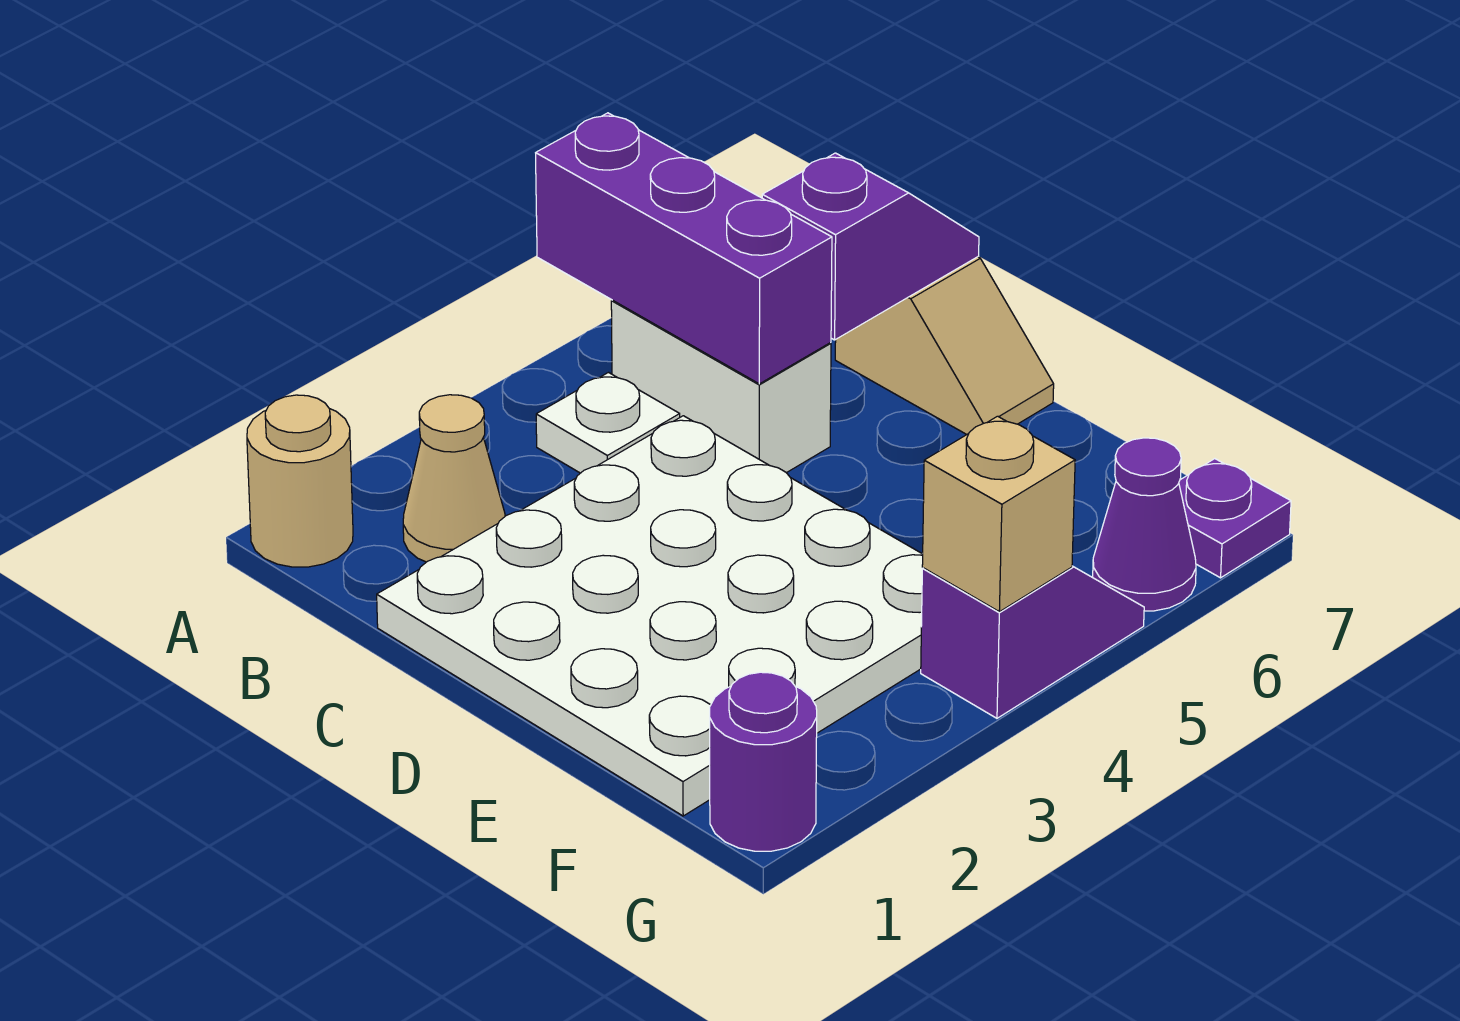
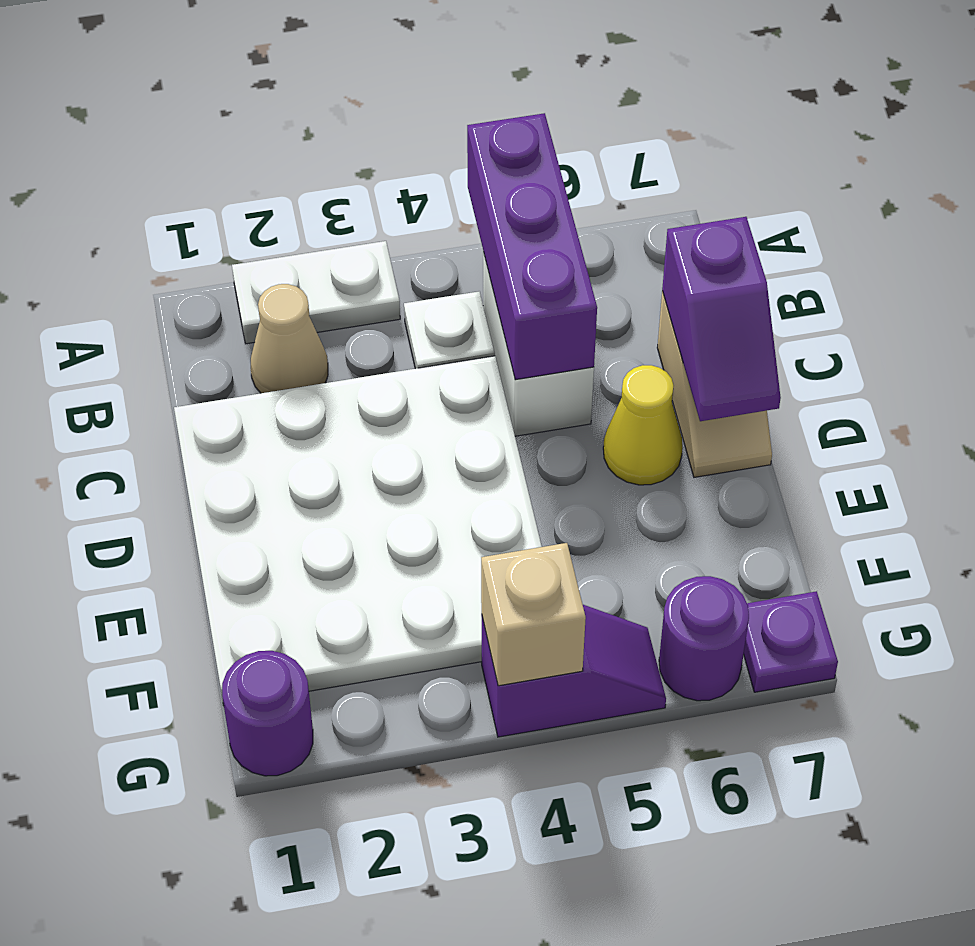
tan round brick A1 level 1 -> none
none -> white plate A2:A3 level 1
purple slope C6:C7 level 2 top 6 -> purple slope C7:D7 level 2 top C
none -> yellow cone D6 level 1
purple cone G6 level 1 -> purple round brick G6 level 1

